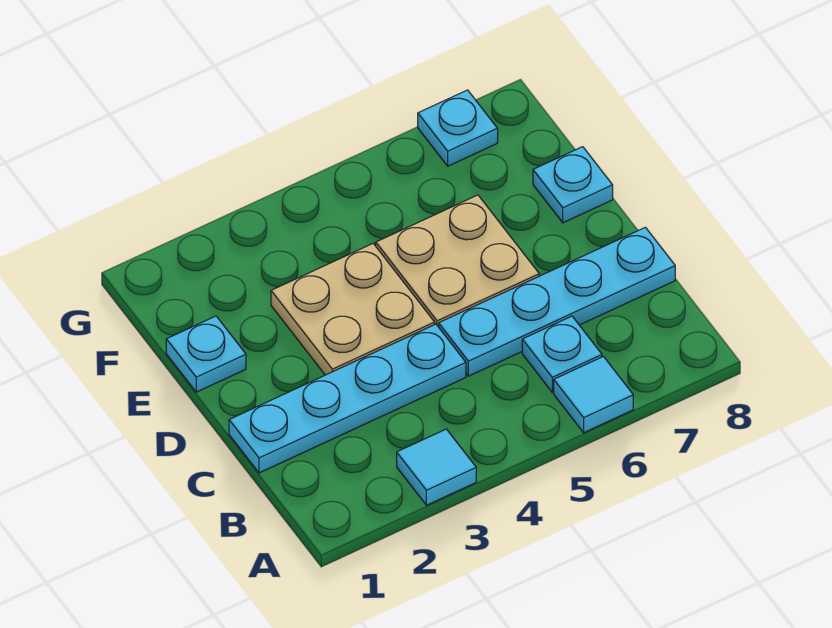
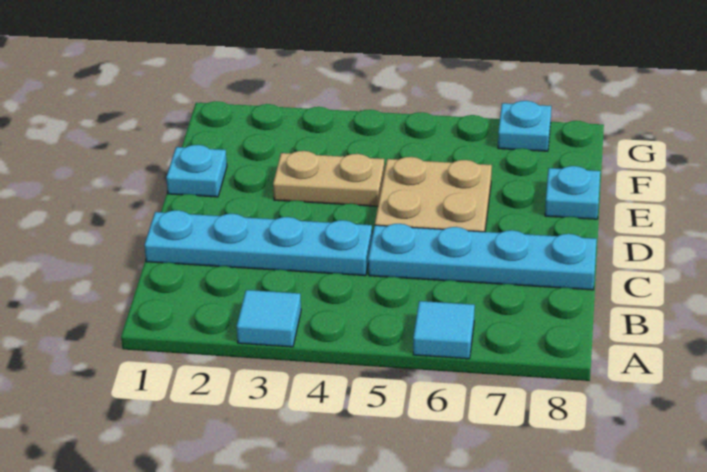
cyan plate B6 level 1 -> none
tan plate D3:E4 level 1 -> tan plate E3:E4 level 1

